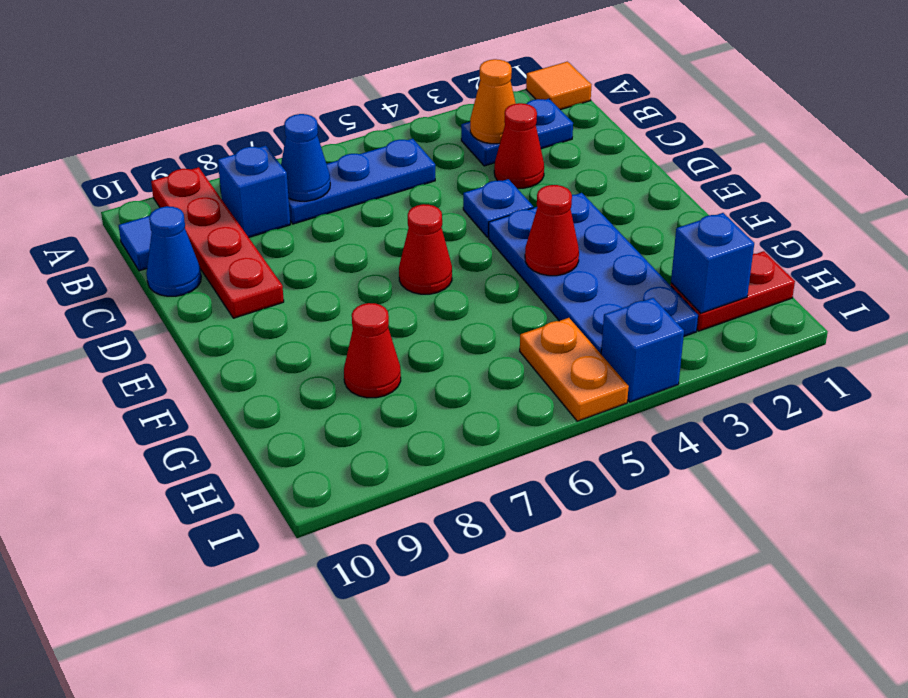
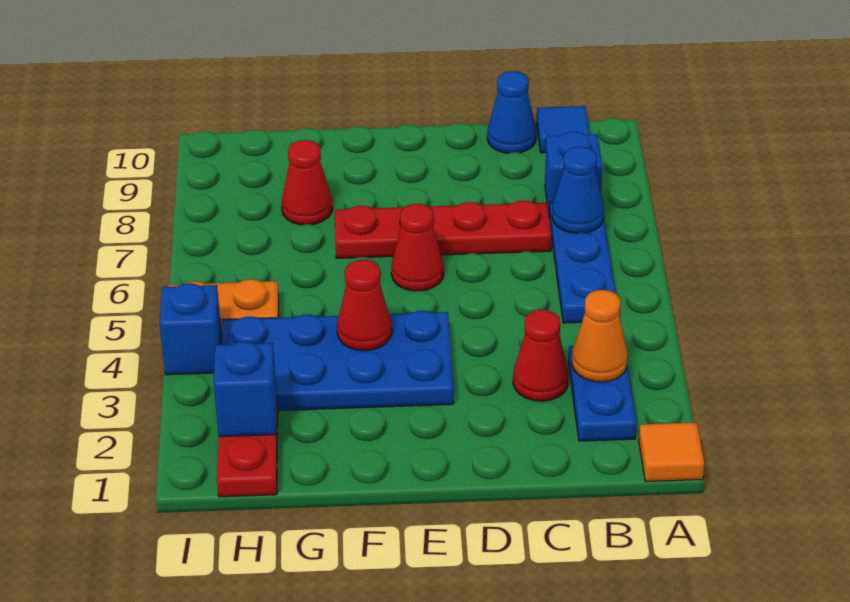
red plate A9:D9 level 1 -> red plate C7:F7 level 1
blue plate D4 level 1 -> none

